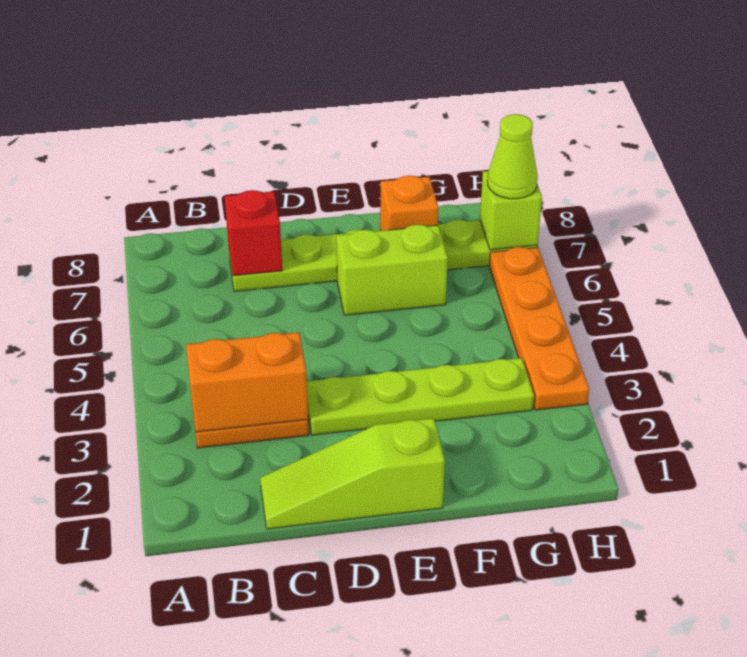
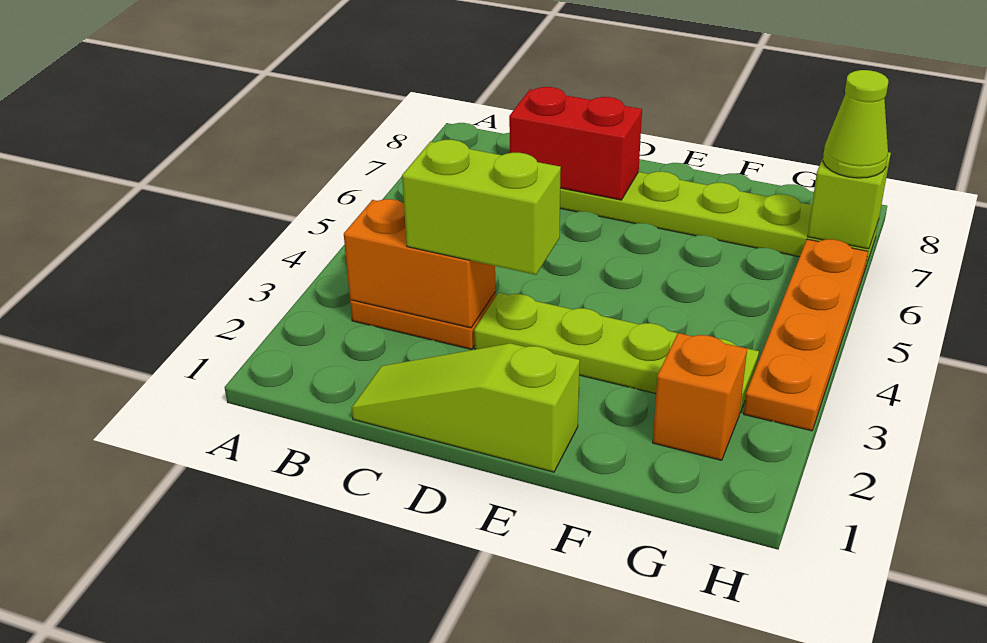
red brick C7 level 2 -> red brick C7:D7 level 2
lime brick E6:F6 level 1 -> lime brick C3:D3 level 3
orange brick F7 level 2 -> orange brick G2 level 1

